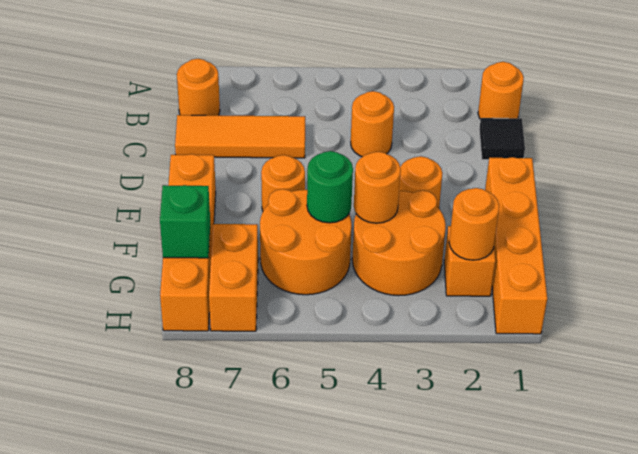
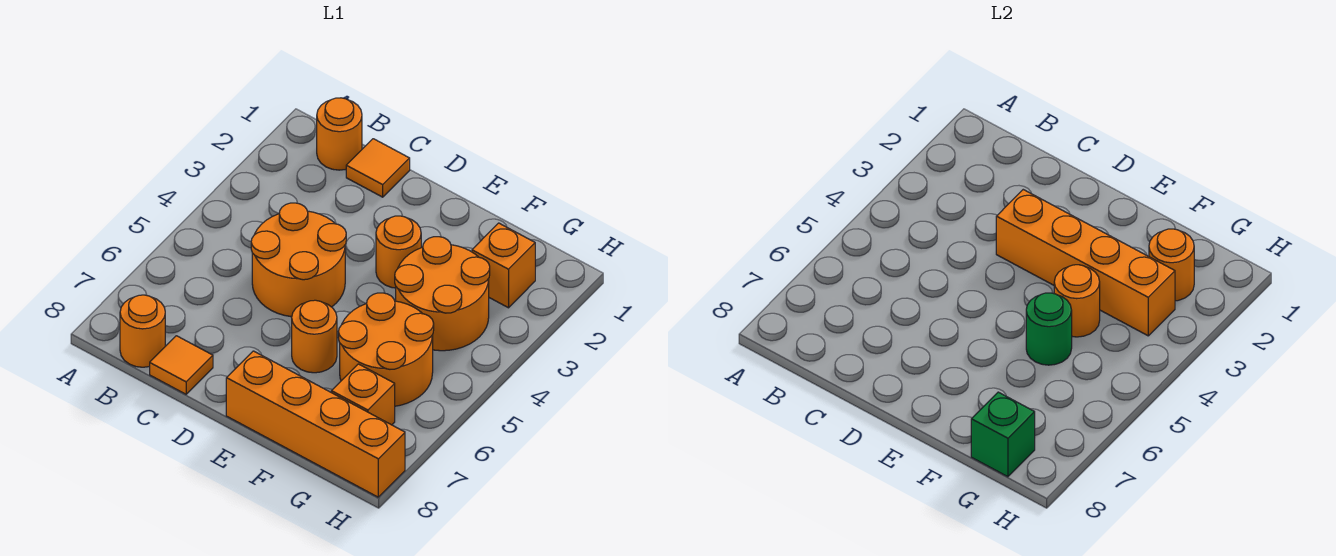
black tile C1 level 1 -> orange tile C1 level 1
orange round brick C4 level 1 -> orange round brick C4:D5 level 1
orange tile C6:C8 level 1 -> orange tile C8 level 1
orange brick E1:H1 level 1 -> orange brick D3:G3 level 2
orange brick G7:H7 level 1 -> orange brick G7 level 1

